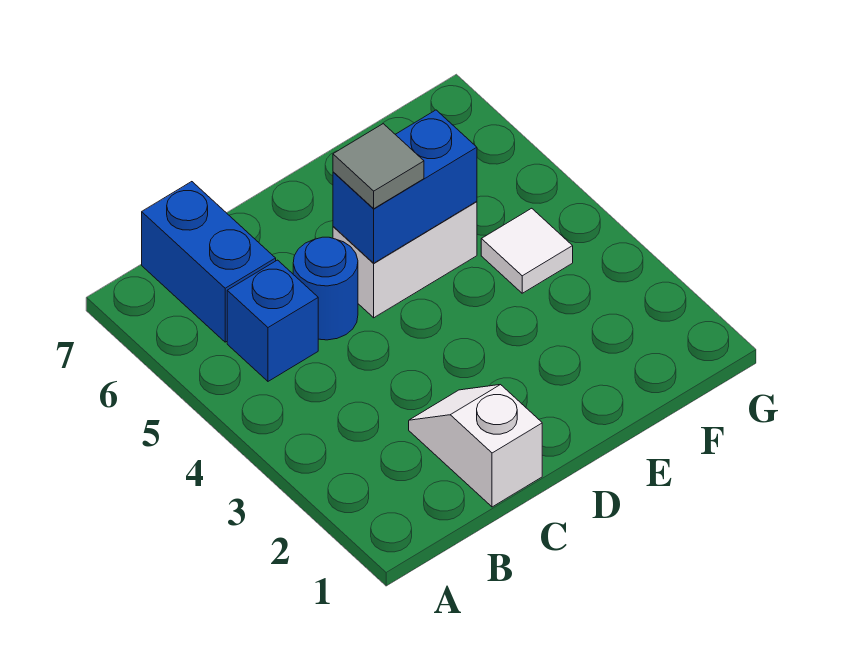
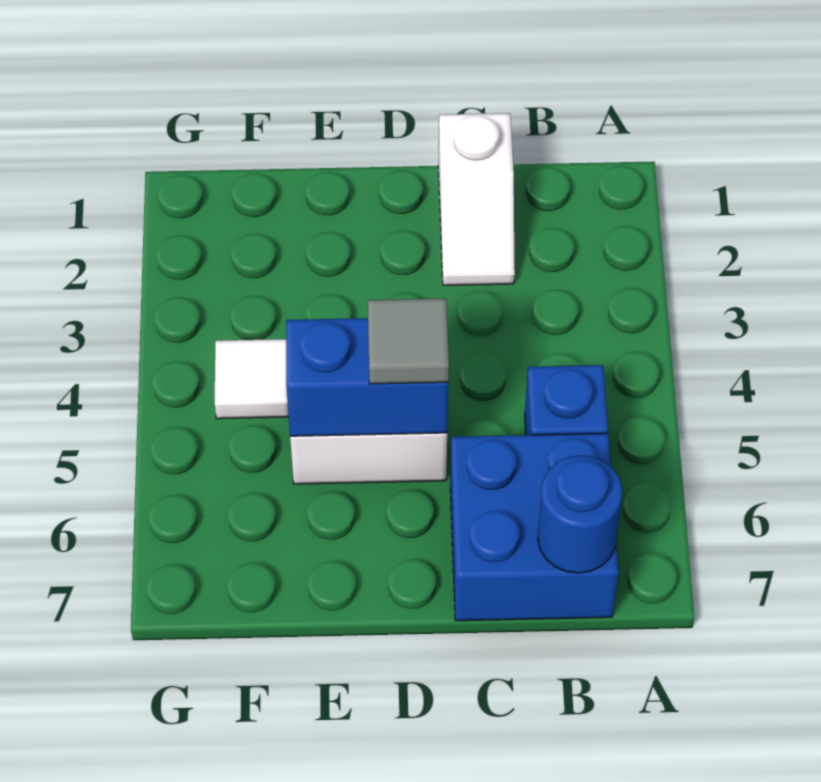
blue brick B6:B7 level 1 -> blue brick B6:C7 level 1
blue round brick C5 level 1 -> blue round brick B7 level 2

